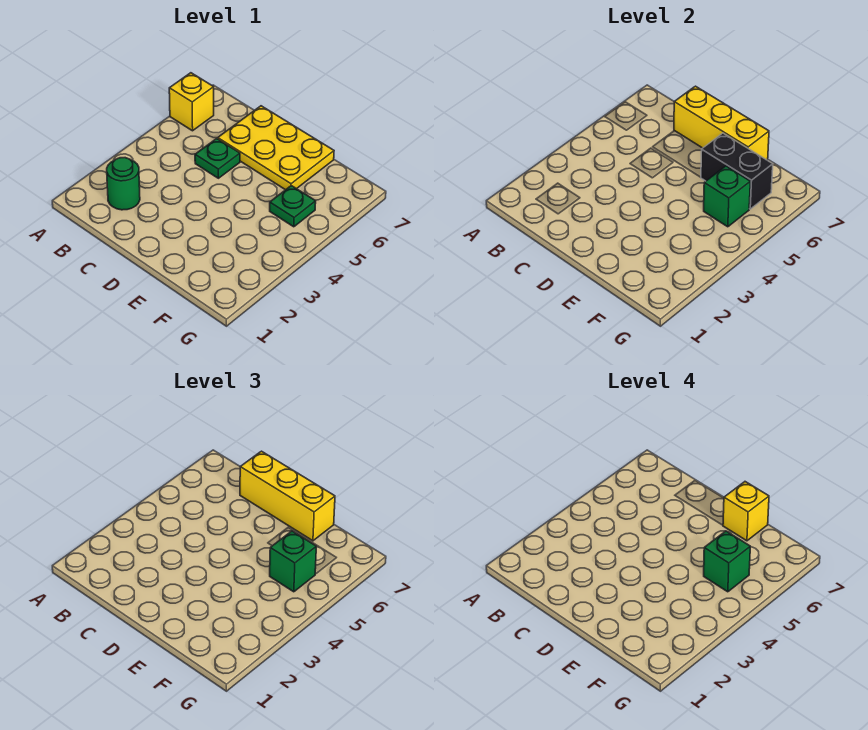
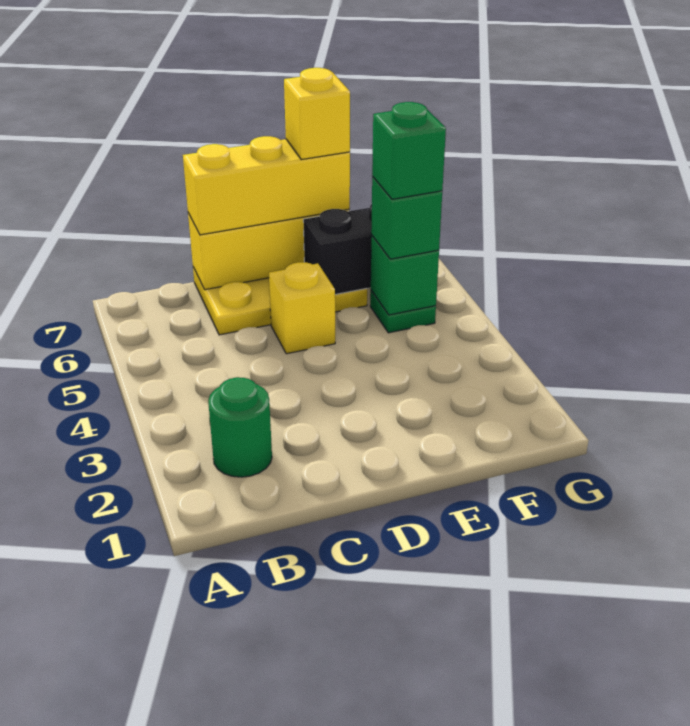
yellow brick A6 level 1 -> yellow brick D5 level 1
green plate C5 level 1 -> none

